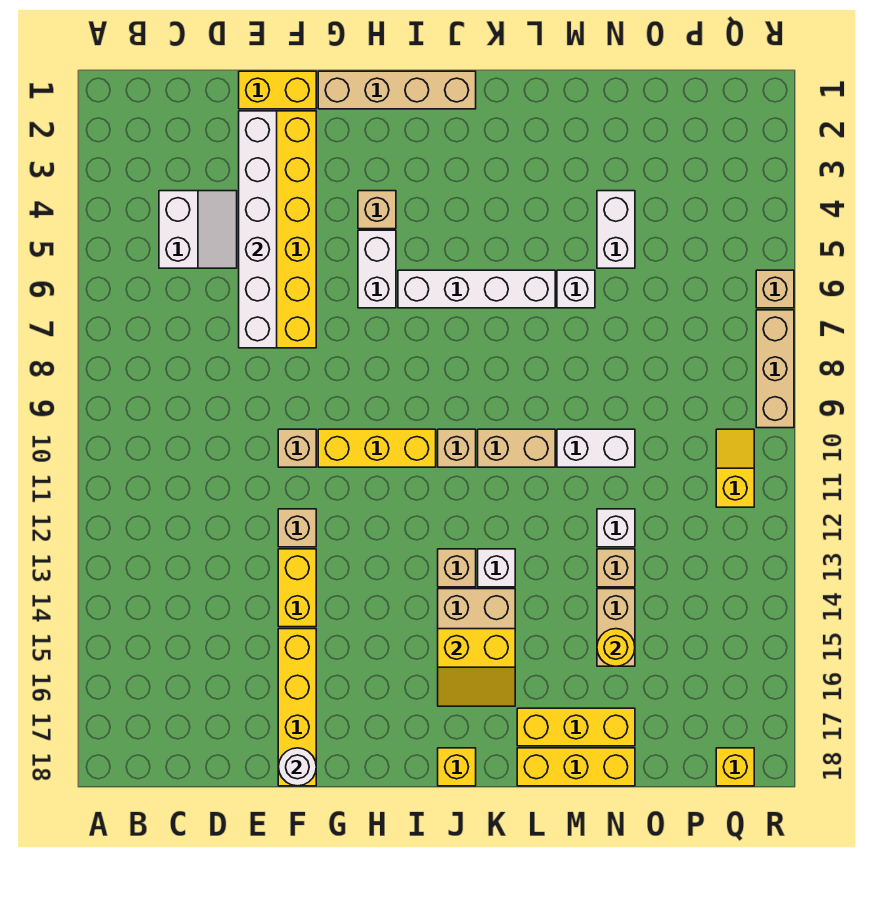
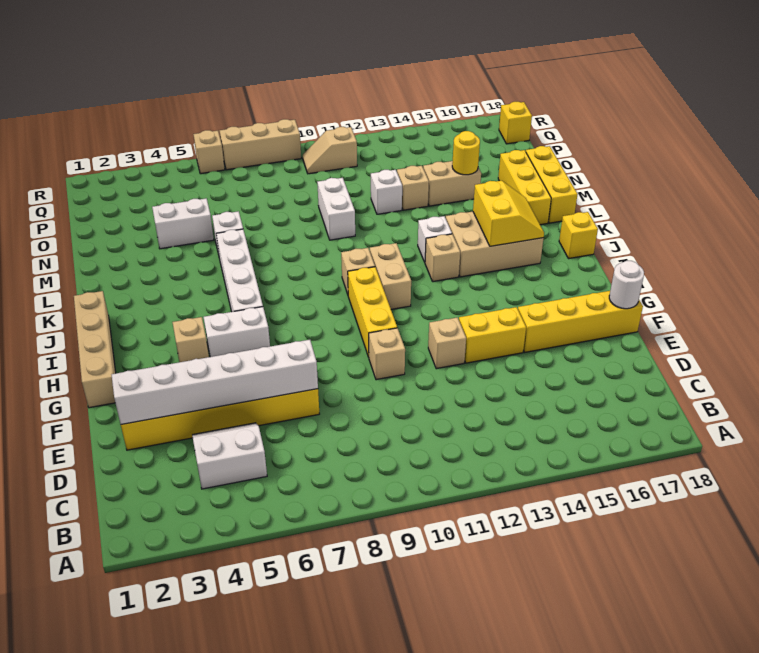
yellow brick E1:F1 level 1 -> none
tan brick K10:L10 level 1 -> tan brick I11:J11 level 1
yellow slope Q10:Q11 level 1 top 11 -> tan slope Q10:Q11 level 1 top 11

